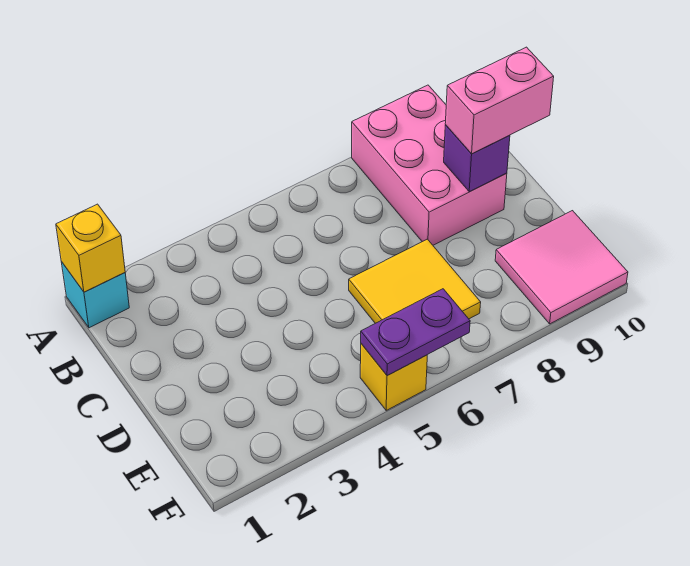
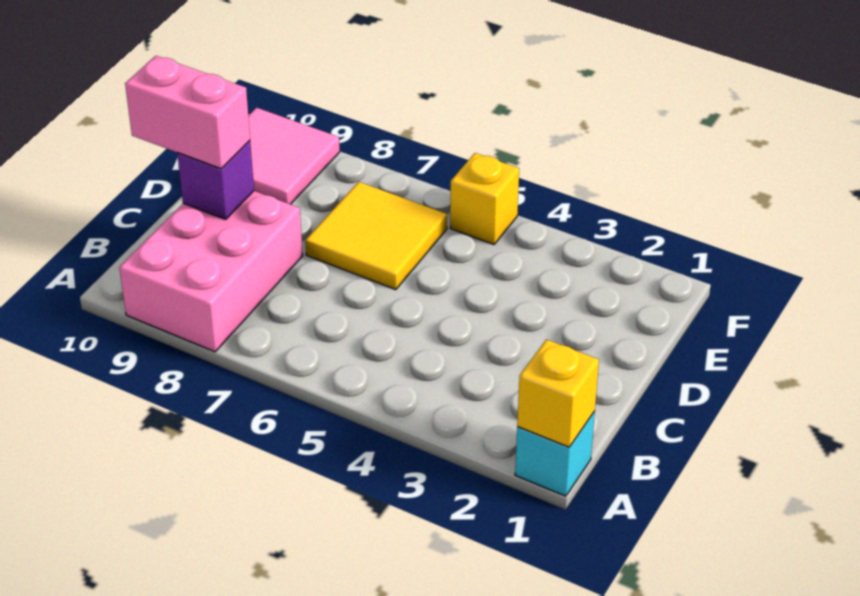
purple plate F5:F6 level 2 -> none

